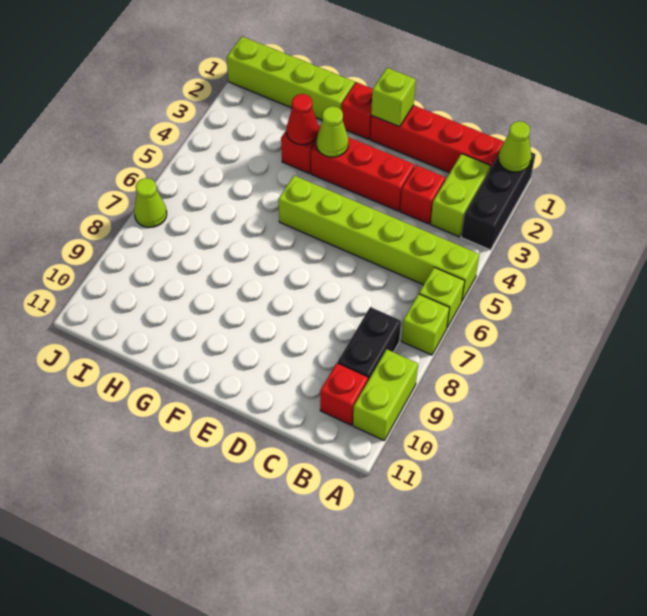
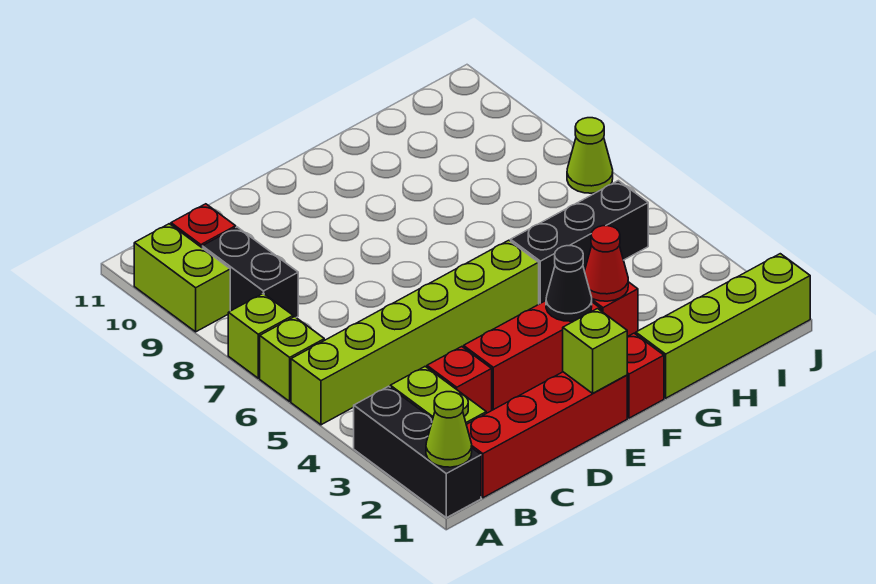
lime cone F3 level 2 -> black cone F3 level 2
none -> black brick G5:I5 level 1

